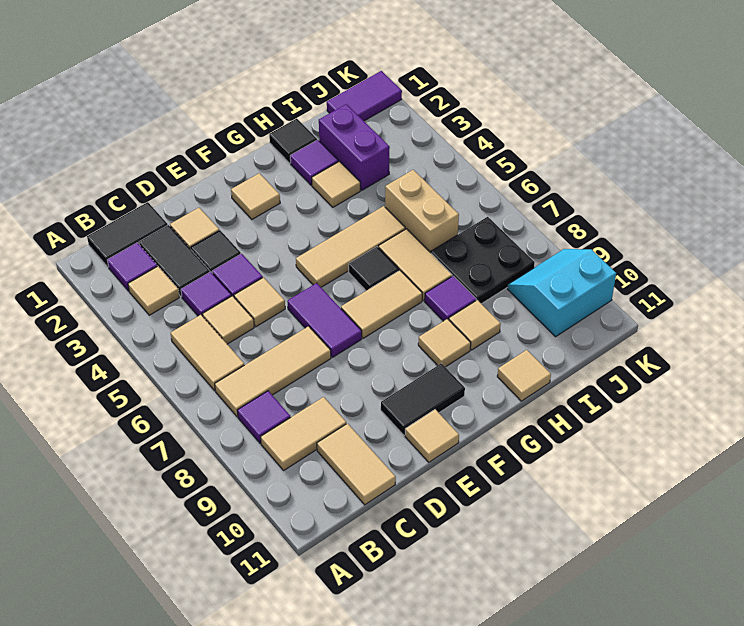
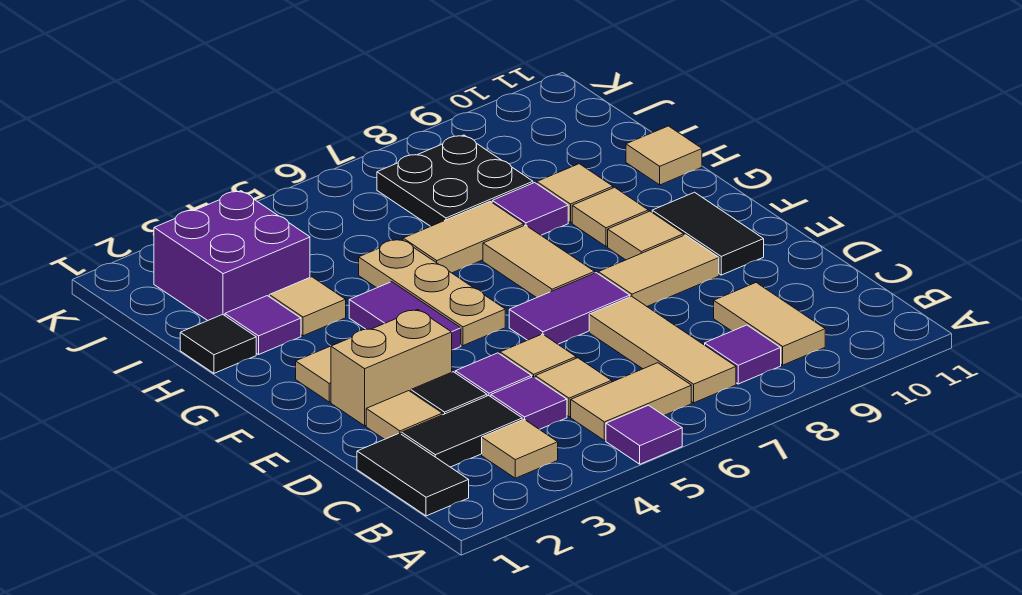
purple tile B2 level 1 -> purple tile A5 level 1
tan tile C10:C11 level 1 -> tan tile E8:E9 level 1
tan tile E11 level 1 -> tan tile F9 level 1
tan tile F5:H5 level 1 -> tan plate F5:H5 level 1
black tile G6 level 1 -> none
purple brick I2:I3 level 1 -> purple brick I2:J3 level 1
tan brick I5:I6 level 1 -> tan brick E2:E3 level 1
purple tile J1:K1 level 1 -> purple tile F4:G4 level 1
cyan slope J9:K10 level 1 top 10 -> none

